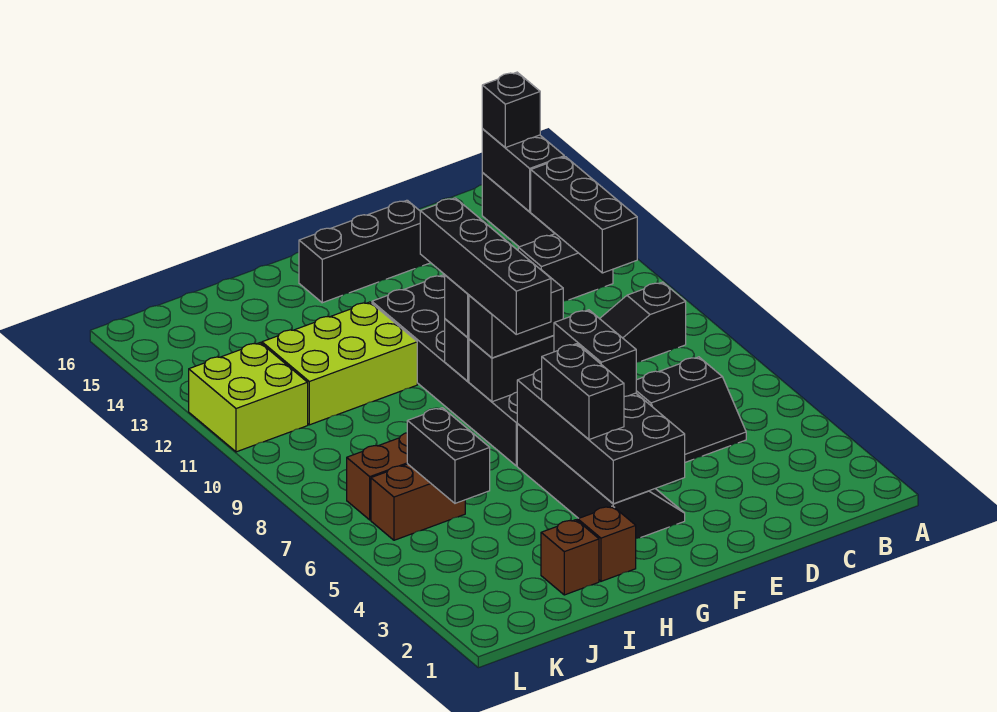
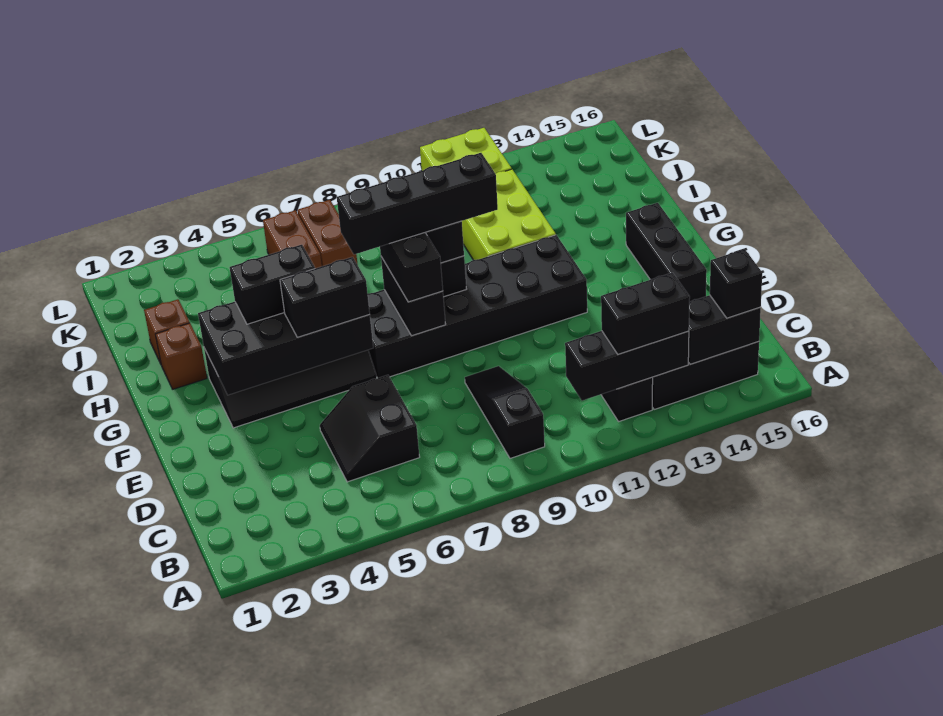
black brick J5:J6 level 2 -> black brick B12:B13 level 3

